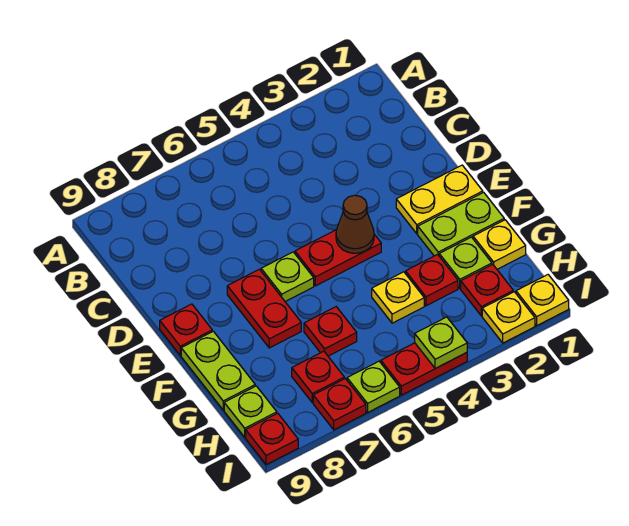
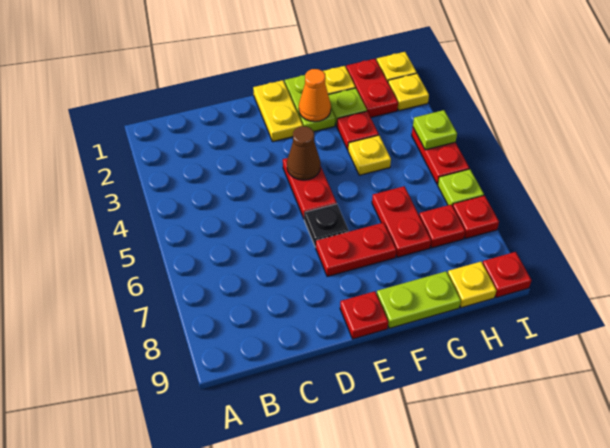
lime plate E6 level 1 -> black plate E6 level 1
none -> orange cone F2 level 2
red plate G6 level 1 -> red plate G6:G7 level 1
red plate H2 level 1 -> red plate H1:H2 level 1
lime plate H9 level 1 -> yellow plate H9 level 1

